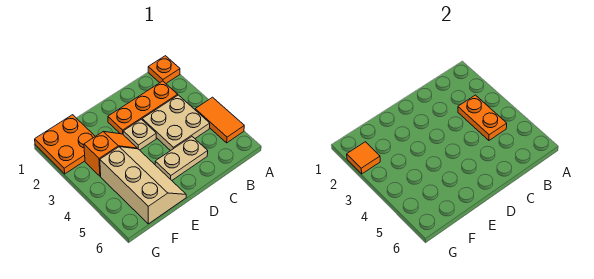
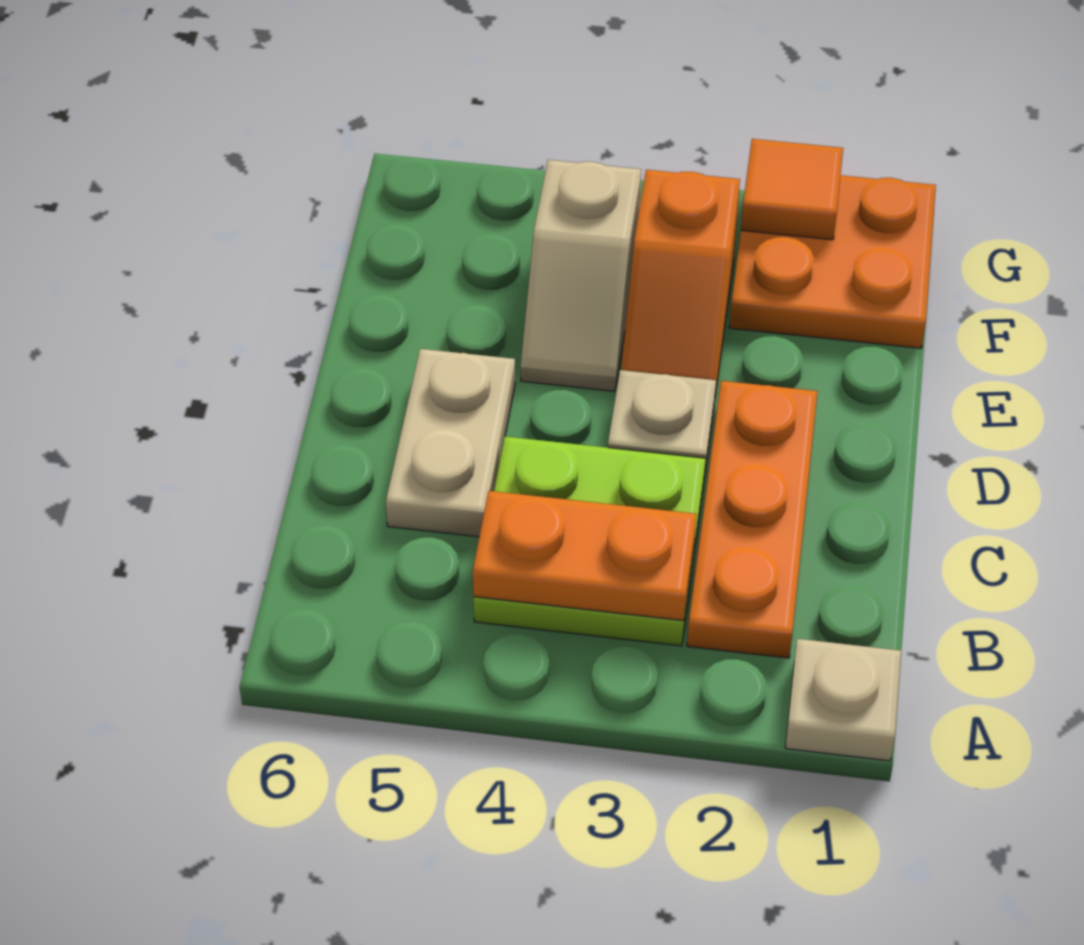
orange plate A1 level 1 -> tan plate A1 level 1
orange tile A4:A5 level 1 -> none
tan plate B3:C4 level 1 -> lime plate B3:C4 level 1
tan slope E4:F6 level 1 top F -> tan slope E4:F4 level 1 top F

